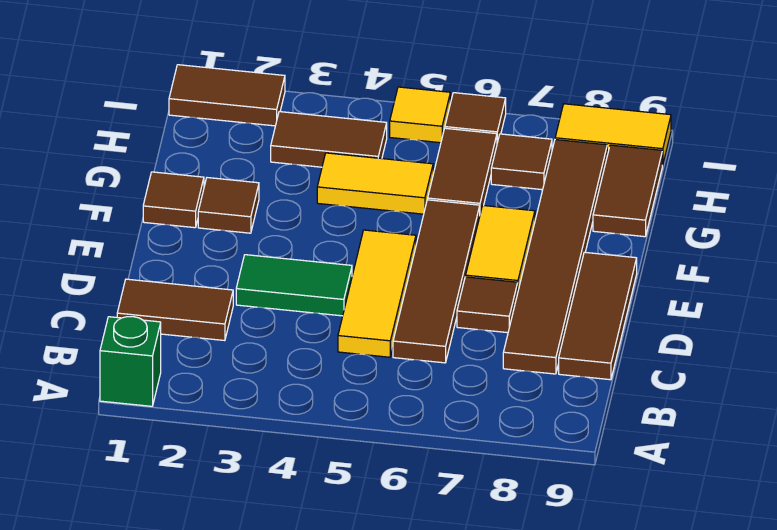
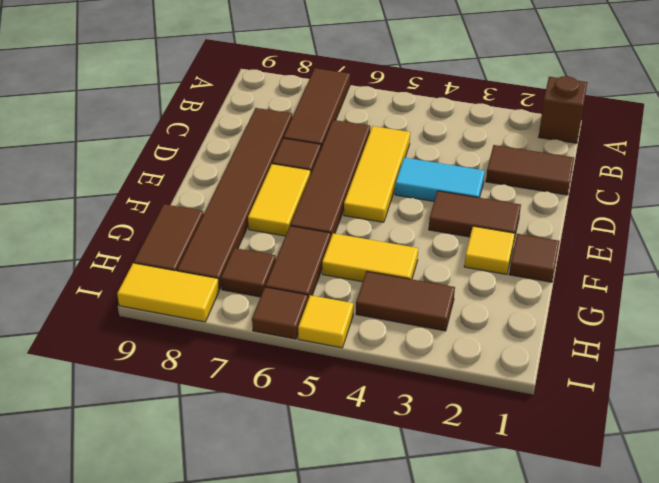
green brick A1 level 1 -> brown brick A1 level 1
brown tile C9:E9 level 1 -> brown tile A7:C7 level 1
green tile D3:D4 level 1 -> cyan tile D3:D4 level 1
brown tile F2 level 1 -> yellow tile F2 level 1
brown tile I1:I2 level 1 -> brown tile E2:E3 level 1

